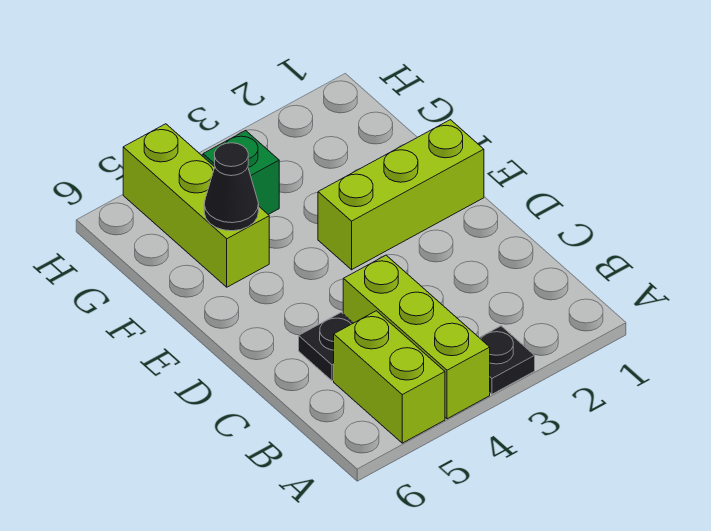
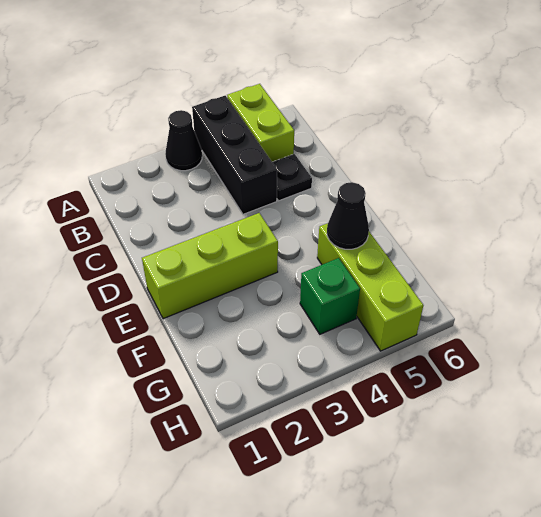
black plate A3 level 1 -> black cone A3 level 1
lime brick A4:C4 level 1 -> black brick A4:C4 level 1

